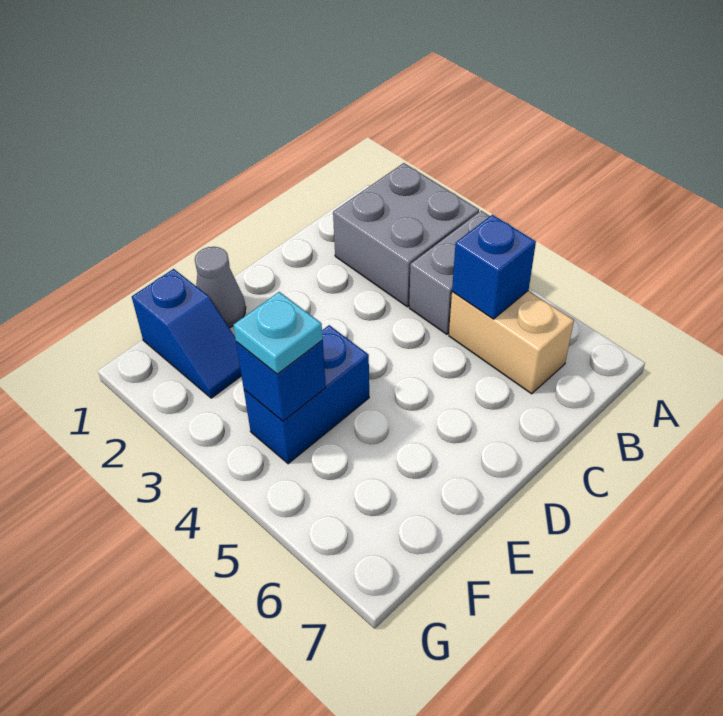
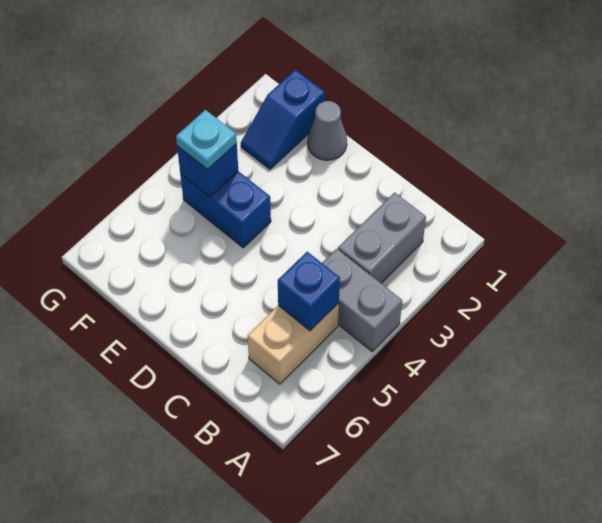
grey brick A2:B3 level 1 -> grey brick B2:B3 level 1

